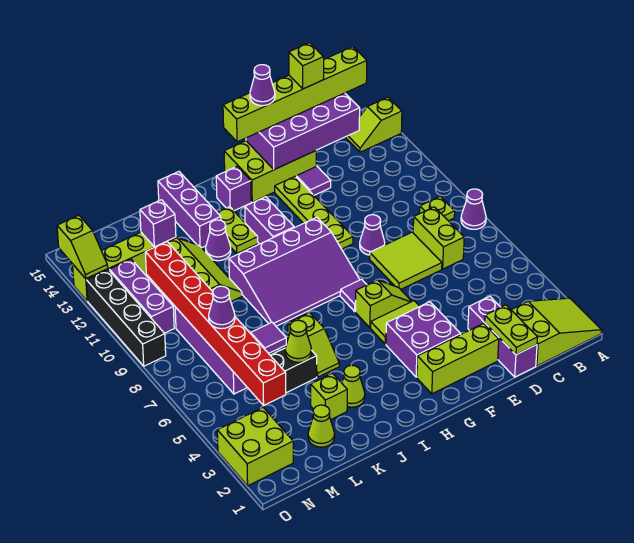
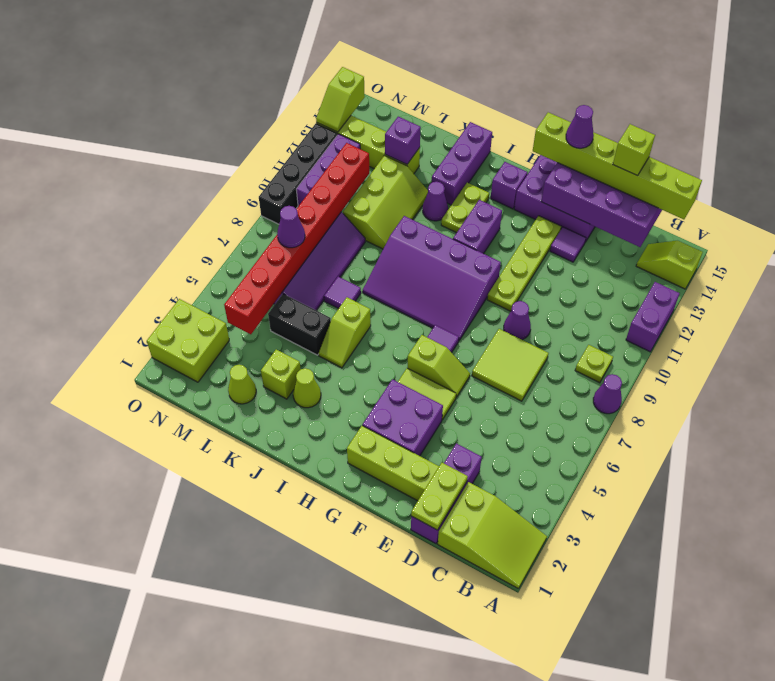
none -> purple brick A11:A12 level 1
lime brick C7:C8 level 1 -> none
lime brick E14:G15 level 1 -> purple brick E14:G15 level 1
lime cone K5 level 2 -> none

